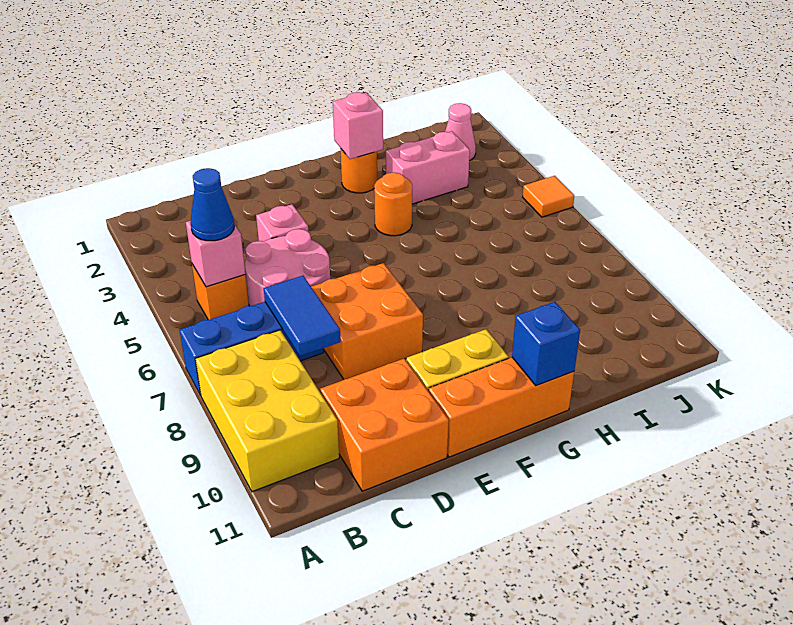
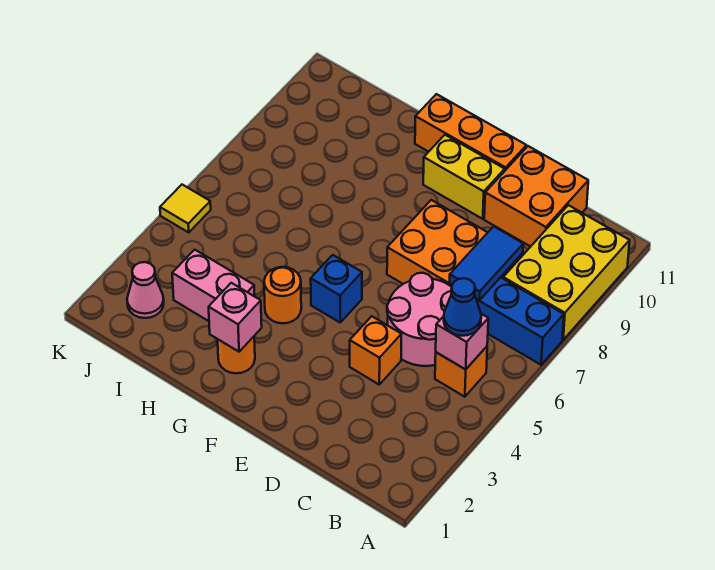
pink brick D4 level 1 -> orange brick D4 level 1
blue brick G11 level 2 -> blue brick F5 level 1
orange tile K5 level 1 -> yellow tile K5 level 1

